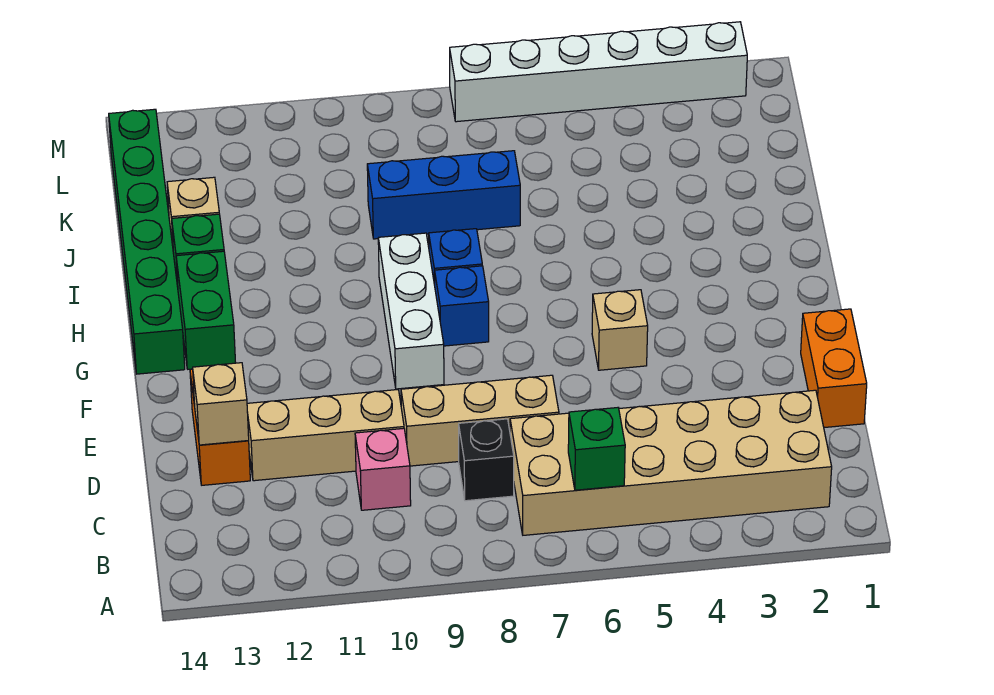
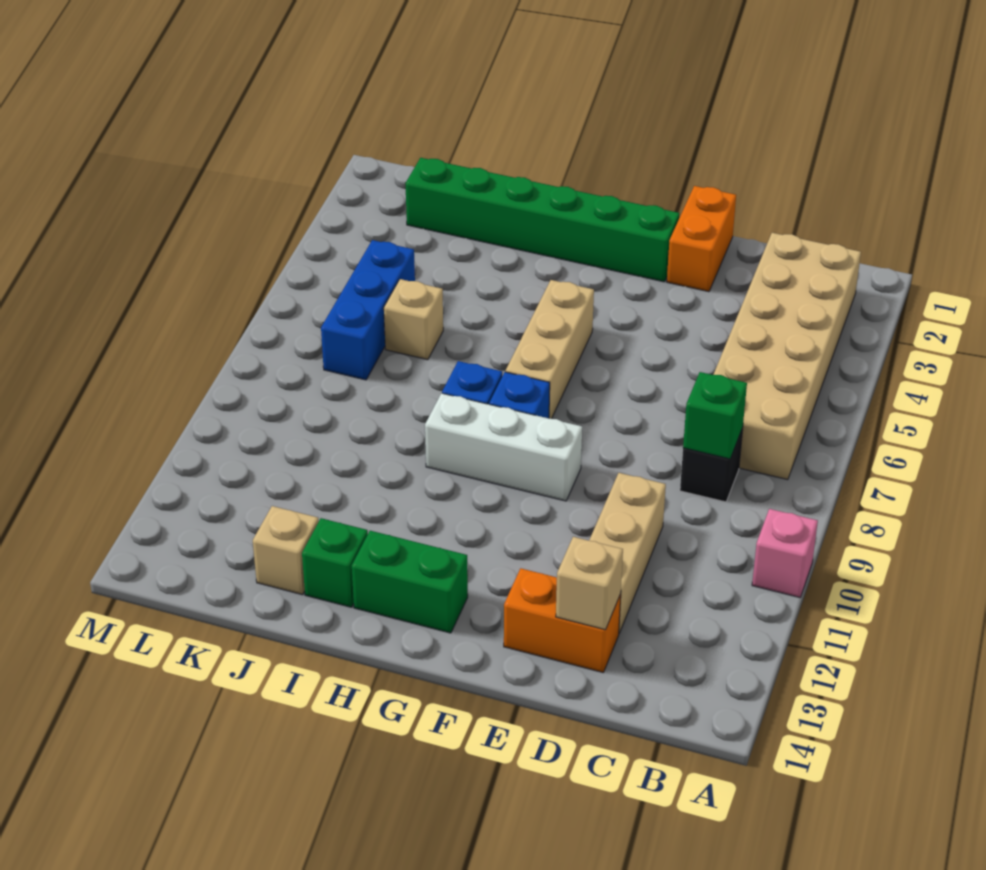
green brick B6 level 2 -> green brick C8 level 2
pink brick C10 level 1 -> pink brick A10 level 1
orange brick D1:E1 level 1 -> orange brick E1:E2 level 1
tan brick D7:D9 level 1 -> tan brick G5:G7 level 1
tan brick F5 level 1 -> tan brick J6 level 1
green brick G14:L14 level 1 -> green brick F2:K2 level 1
blue brick J7:J9 level 1 -> blue brick K5:K7 level 1
white brick M2:M7 level 1 -> none

